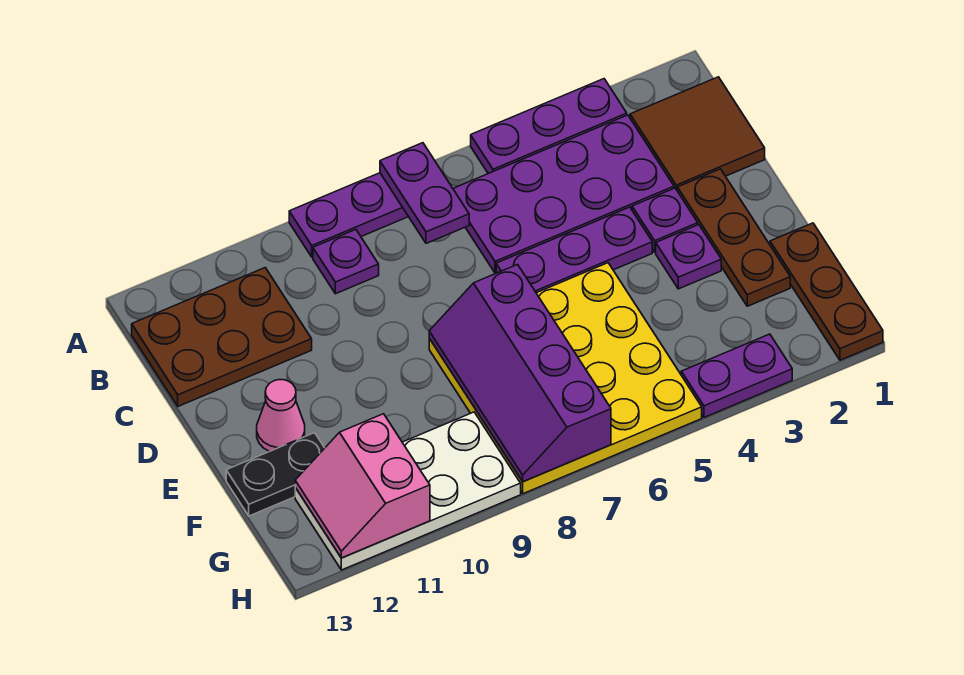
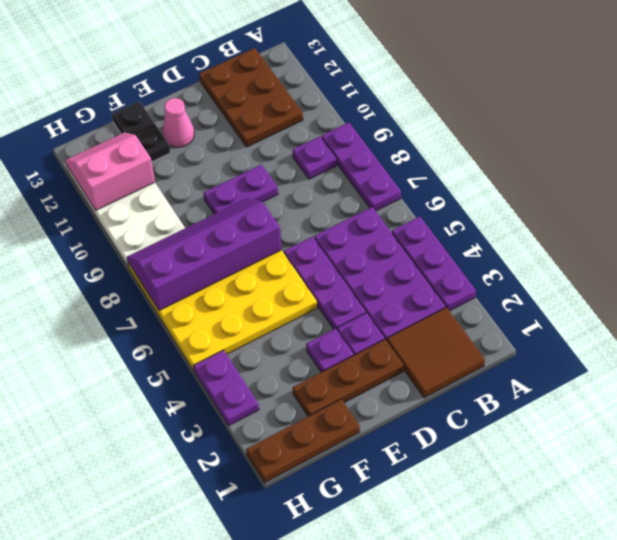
purple plate A7:B7 level 2 -> purple plate D9:E9 level 1

